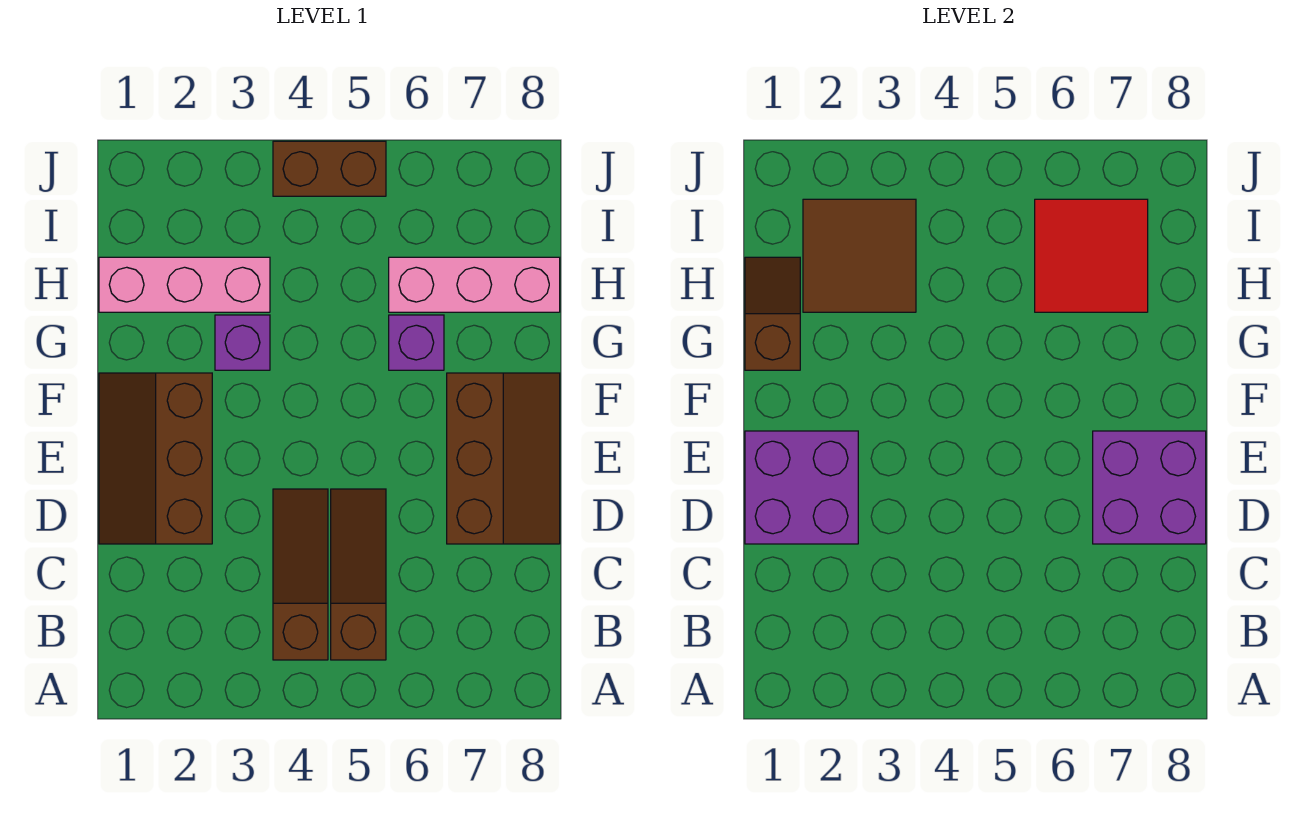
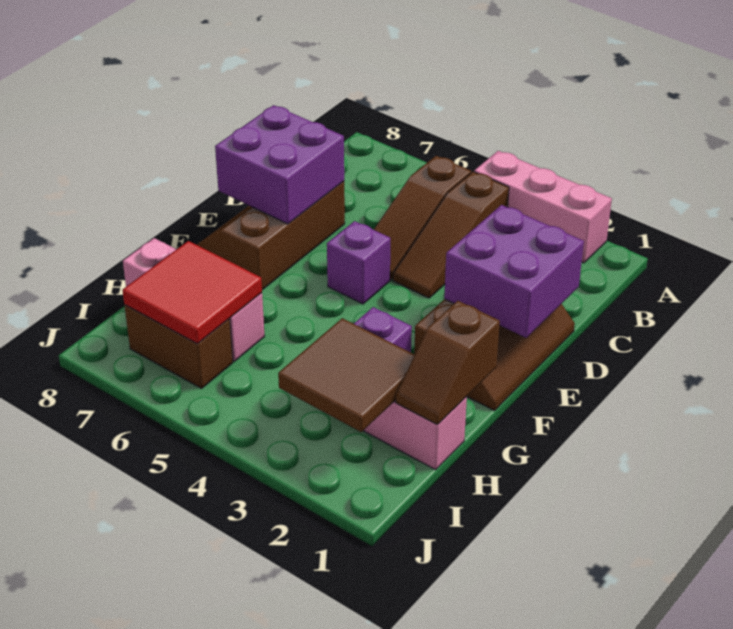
none -> pink brick A2:A4 level 1
purple brick G6 level 1 -> purple brick E5 level 1
brown brick J4:J5 level 1 -> brown brick I6:I7 level 1

